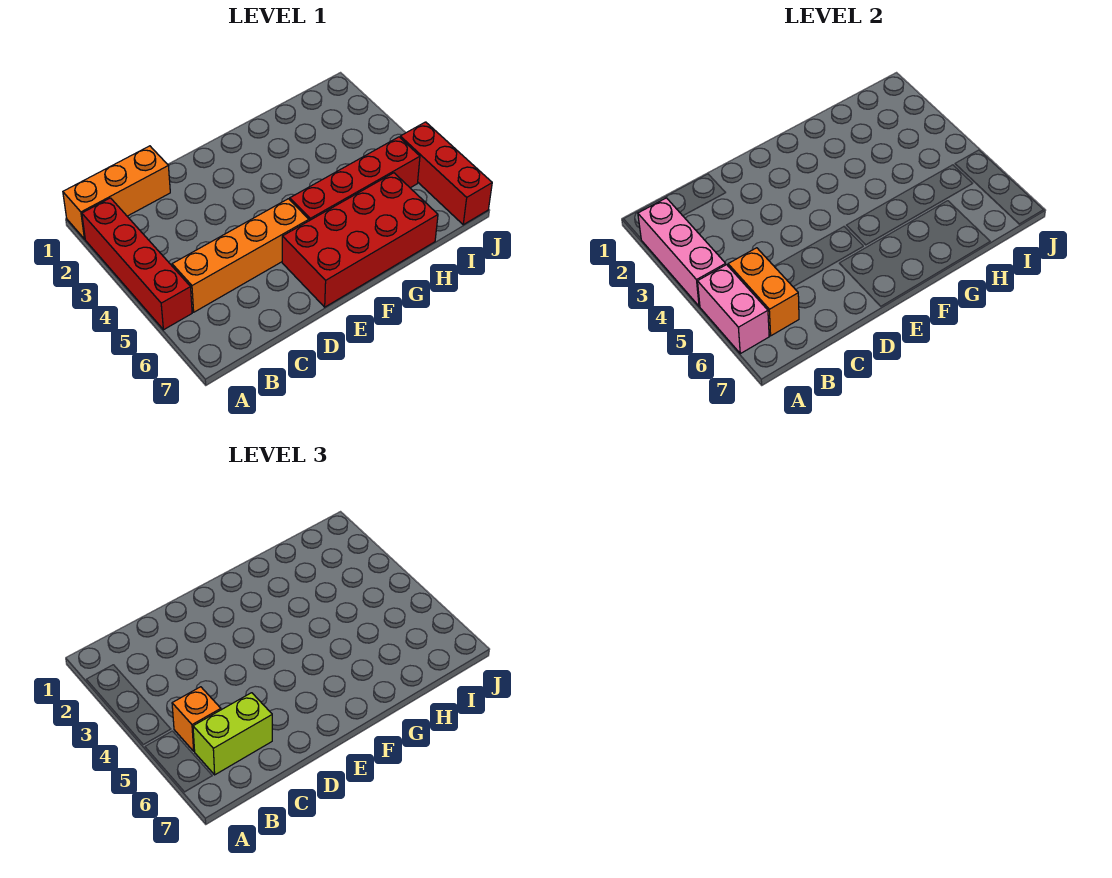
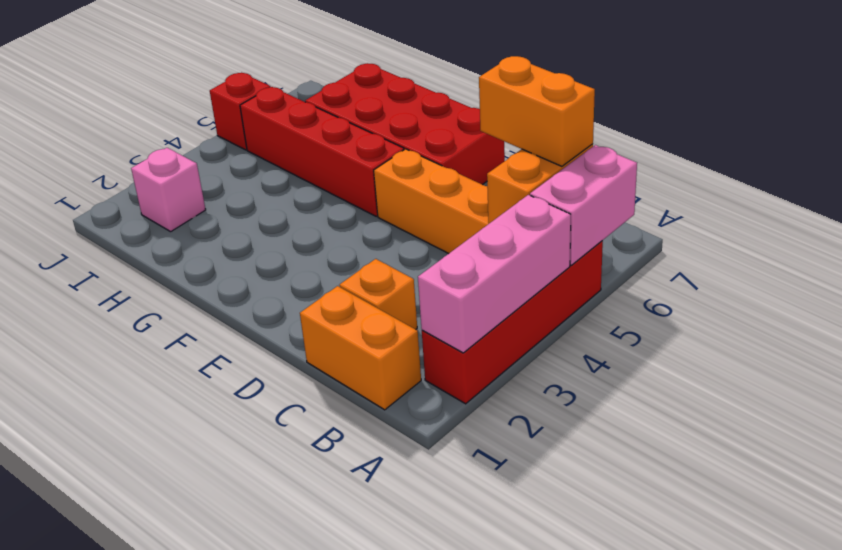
orange brick A1:C1 level 1 -> orange brick B1:C1 level 1
orange brick B5 level 3 -> orange brick C2 level 1
lime brick B6:C6 level 3 -> orange brick B6:C6 level 3
none -> pink brick I2 level 1
red brick J5:J7 level 1 -> red brick J5 level 1

